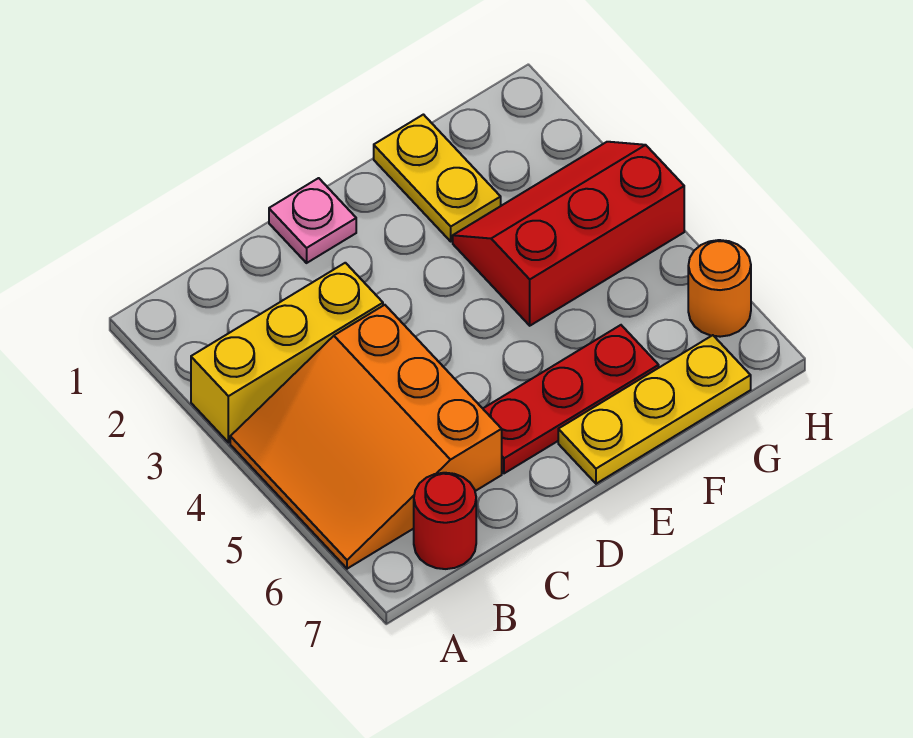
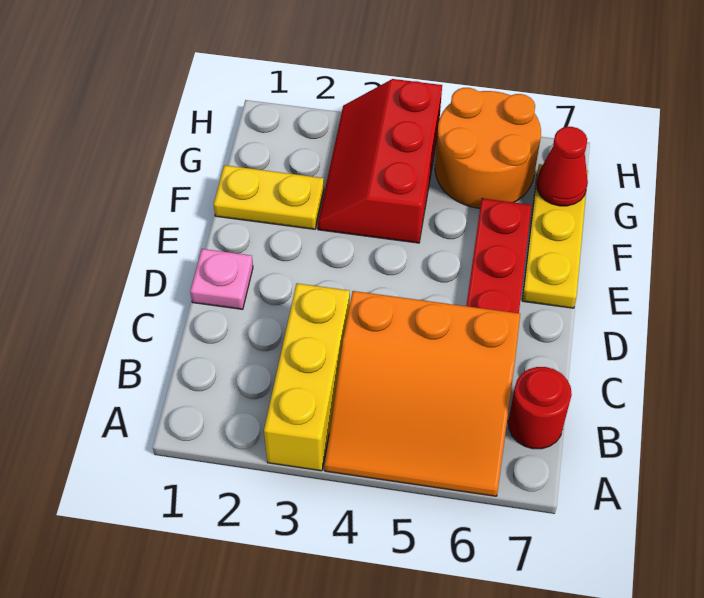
none -> red cone G7 level 2
orange round brick H6 level 1 -> orange round brick G5:H6 level 1

